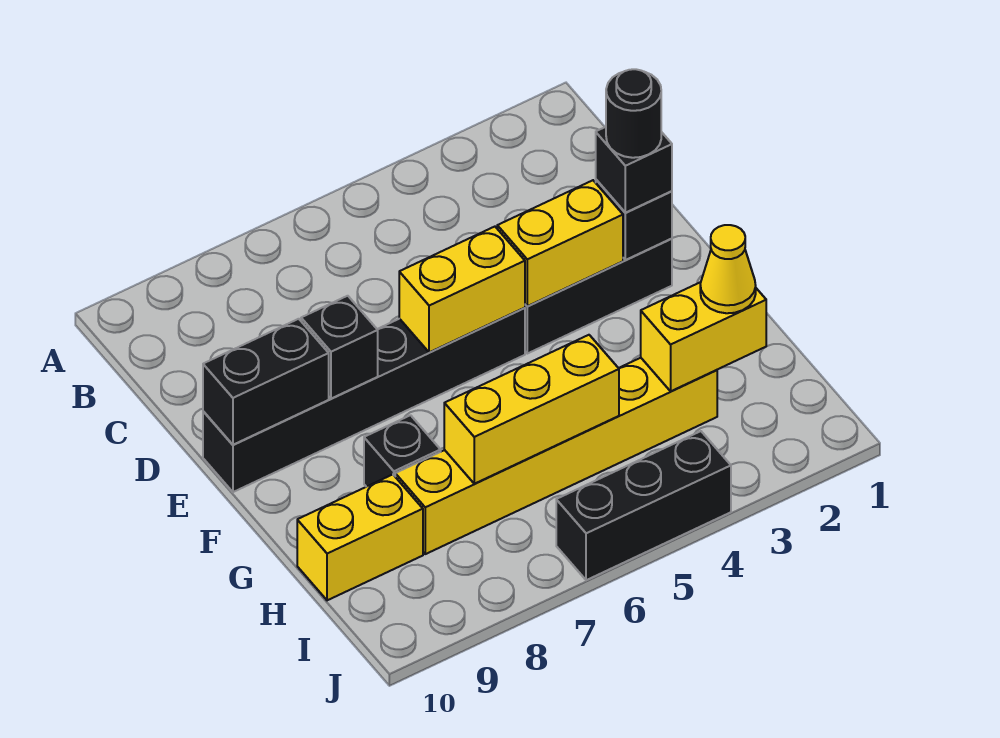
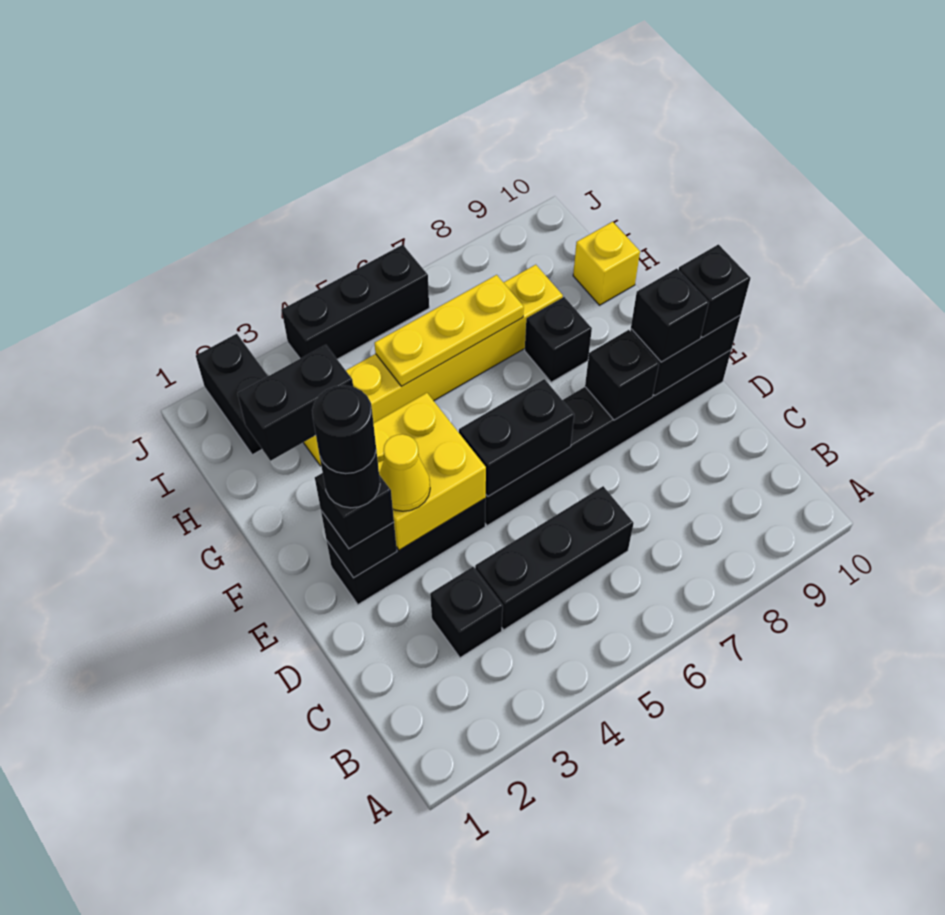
none -> black brick C3 level 1
none -> black brick C4:C6 level 1
none -> black round brick E2 level 5
yellow brick E3:E4 level 2 -> yellow brick E3:F4 level 2
yellow brick E5:E6 level 2 -> black brick E5:E6 level 2
none -> black brick E9 level 3
none -> black brick E10 level 3
yellow brick H2:H3 level 2 -> black brick H2:H3 level 2
yellow cone H2 level 3 -> yellow cone E3 level 3
yellow brick H5:H7 level 2 -> yellow plate H5:H7 level 2
yellow brick H9:H10 level 1 -> yellow brick H10 level 1
none -> black brick I2:J2 level 1

